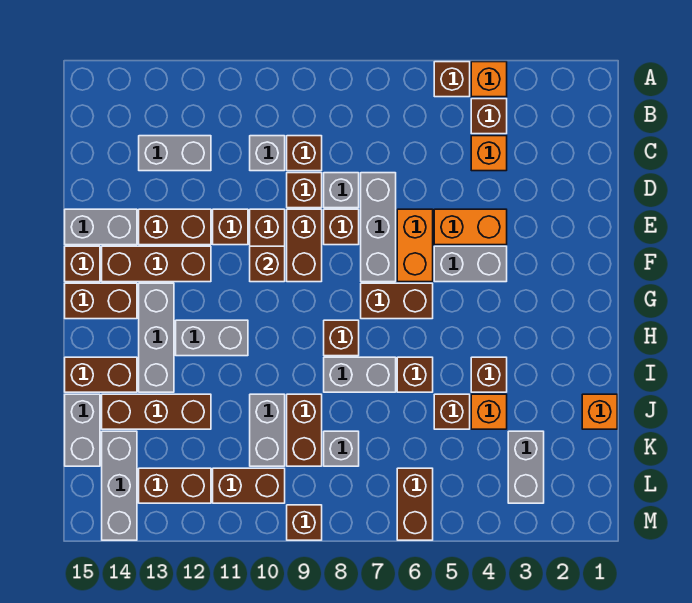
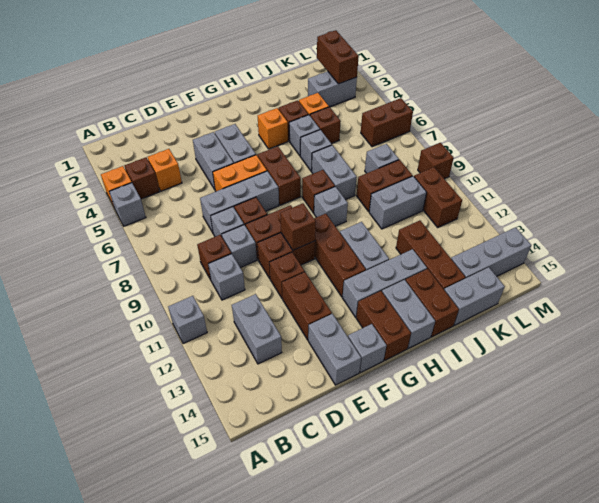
brown brick A5 level 1 -> grey brick A5 level 1
none -> grey brick A11 level 1
brown brick D9 level 1 -> grey brick D9 level 1
orange brick E4:E5 level 1 -> grey brick E4:E5 level 1
brown brick F12:F14 level 1 -> brown brick G10:G12 level 1
brown brick F15 level 1 -> grey brick F15 level 1
none -> grey brick H9 level 1
none -> grey brick H14:H15 level 1
none -> grey brick I5 level 1
brown brick I6 level 1 -> grey brick I6 level 1
orange brick J1 level 1 -> orange brick H4 level 1
brown brick L12:L13 level 1 -> brown brick L2:L3 level 2

